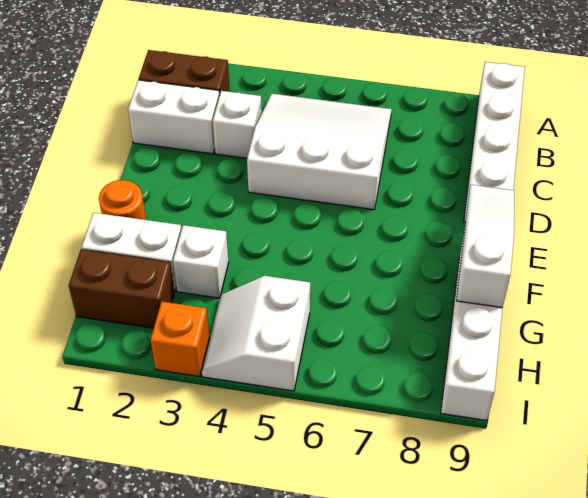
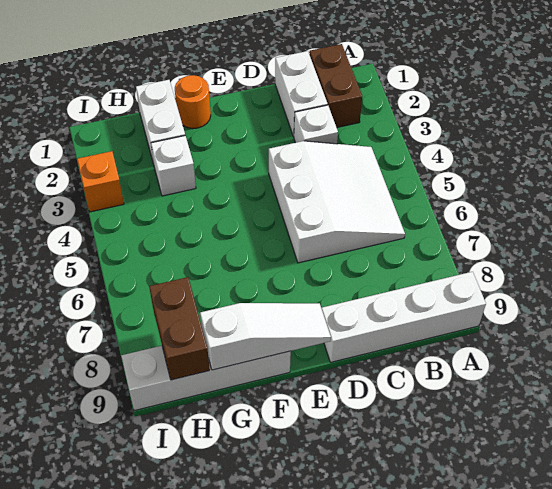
brown brick H1:H2 level 1 -> brown brick H8:H9 level 2
white slope H4:I5 level 1 top 5 -> none

